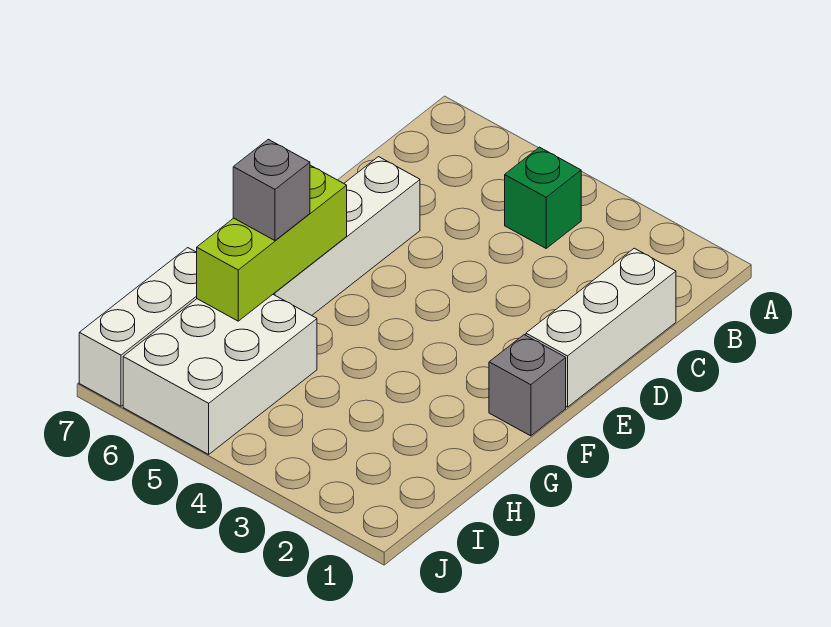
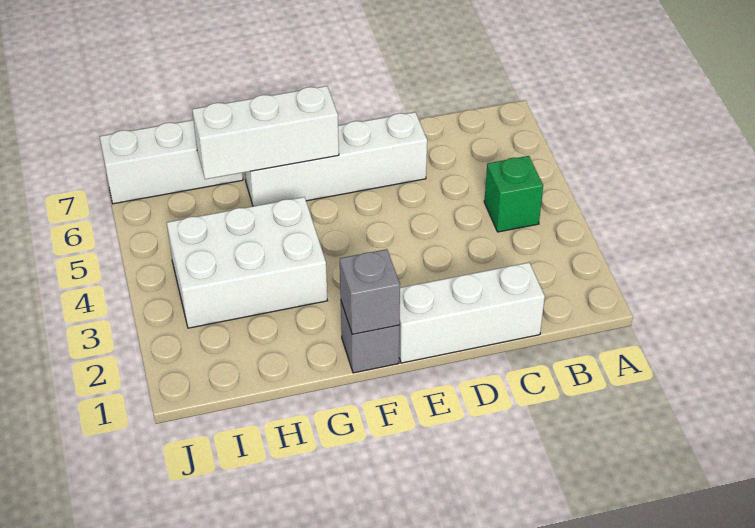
lime brick F6:H6 level 2 -> white brick F6:H6 level 2
grey brick G6 level 3 -> grey brick F1 level 2
white brick H5:J6 level 1 -> white brick G3:I4 level 1

